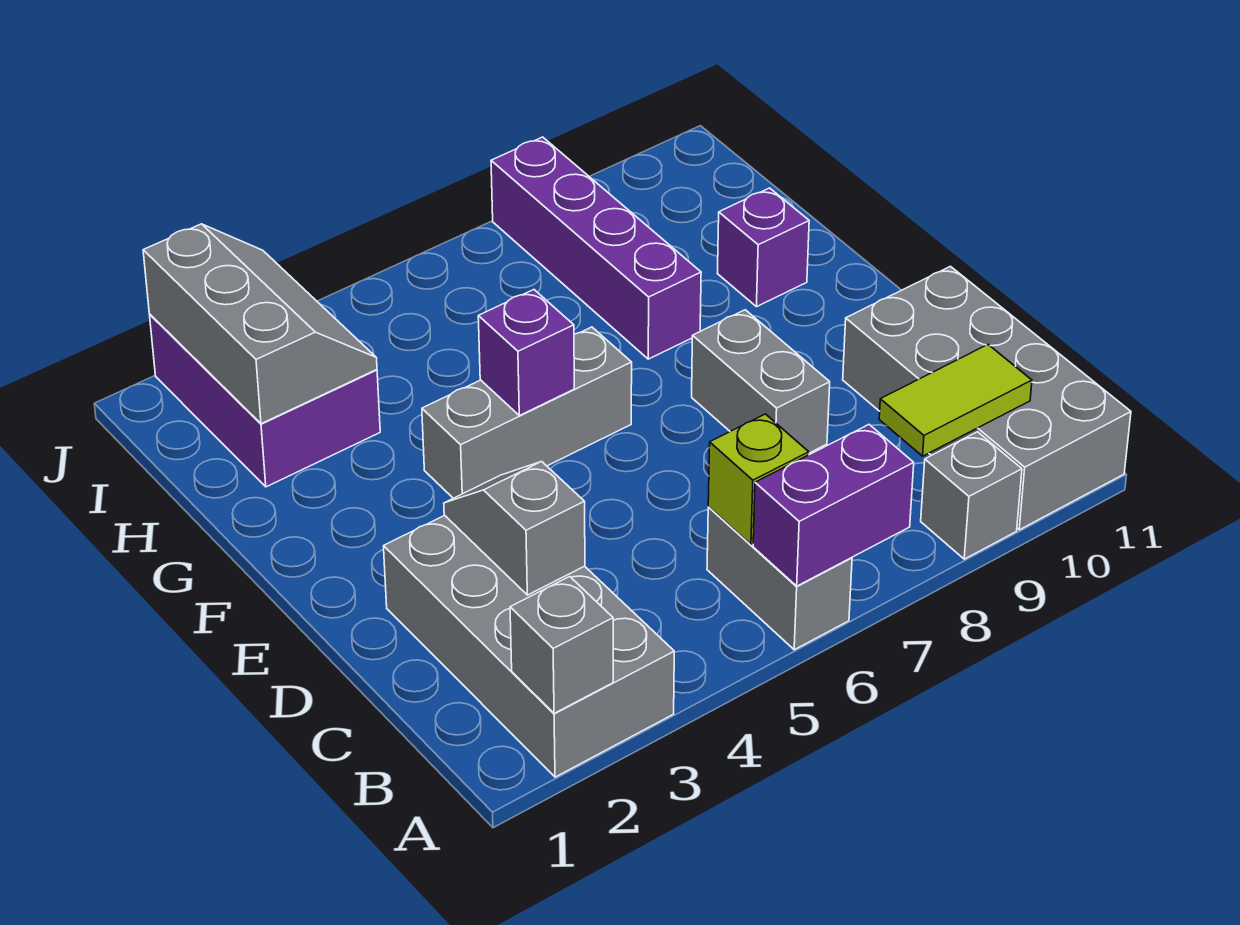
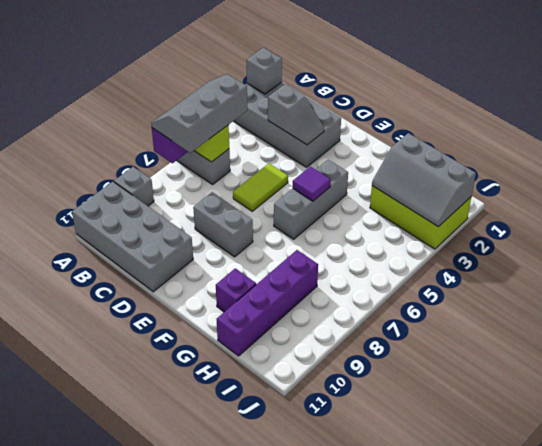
none -> grey slope A5:B7 level 3 top B
lime tile B9:B10 level 2 -> lime tile D5:D6 level 1
purple brick F5 level 2 -> purple tile F5 level 2
purple brick G8:J8 level 1 -> purple brick H8:H11 level 1
purple brick H2:J3 level 1 -> lime brick H2:J3 level 1

